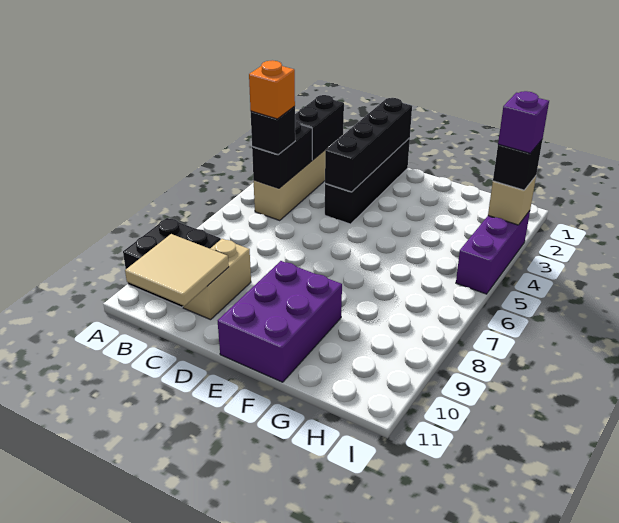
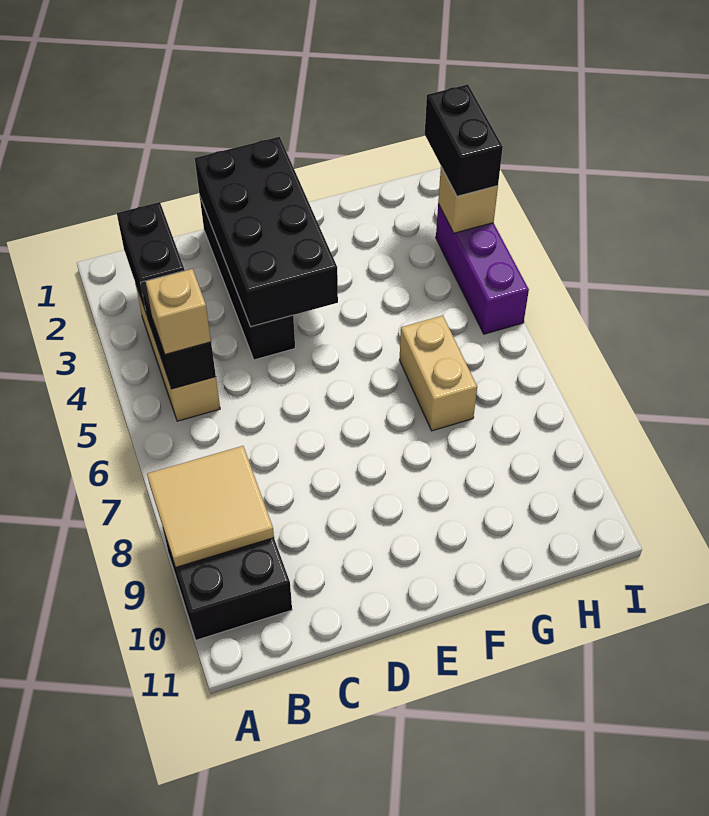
black brick B5 level 3 -> tan brick B5 level 3
orange brick B5 level 4 -> none
tan tile B10:C11 level 2 -> tan tile A8:B9 level 2
tan brick C9:C10 level 1 -> tan brick G6:G7 level 1
black brick D1:D4 level 2 -> black brick D1:E4 level 2
purple brick E9:F11 level 1 -> none
black brick I3 level 3 -> black brick I2:I3 level 3
purple brick I3 level 4 -> none

